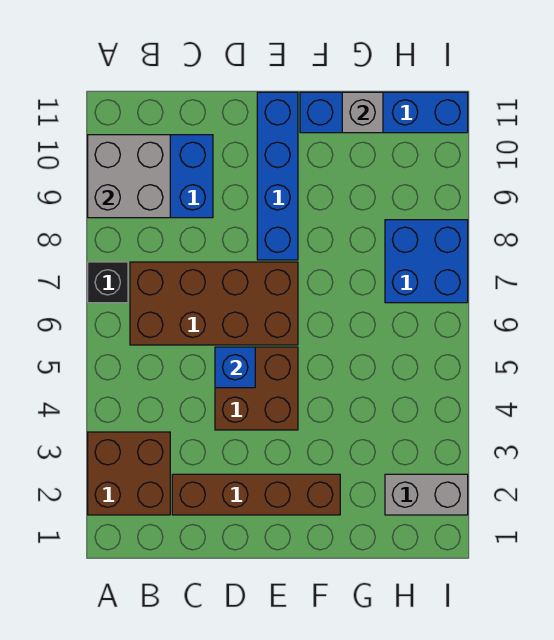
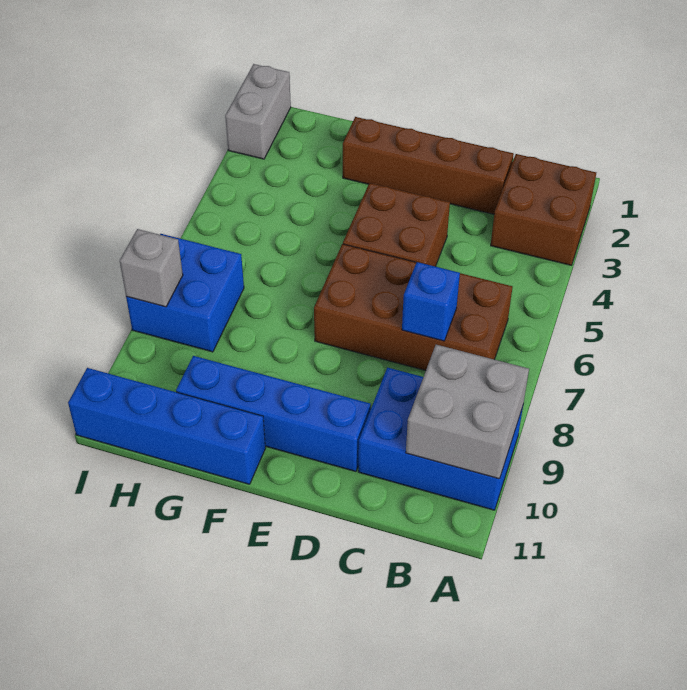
black brick A7 level 1 -> none
blue brick D5 level 2 -> blue brick C7 level 2
blue brick E8:E11 level 1 -> blue brick D10:G10 level 1
grey brick G11 level 2 -> grey brick I8 level 2
grey brick H2:I2 level 1 -> grey brick I1:I2 level 1

